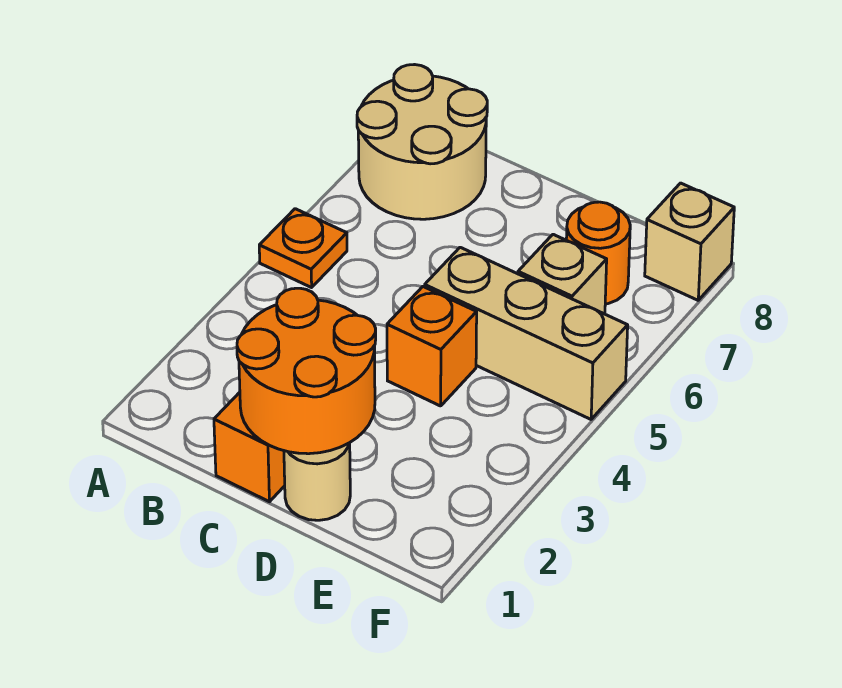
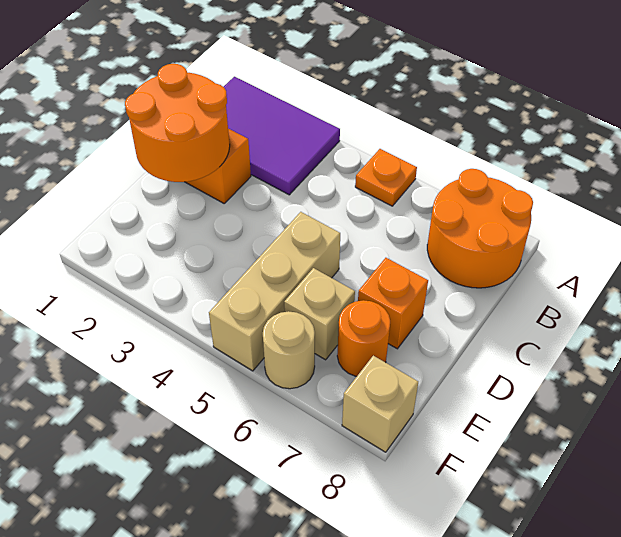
none -> purple tile A1:B3 level 1
tan round brick A7:B8 level 1 -> orange round brick A7:B8 level 1
tan round brick D1 level 1 -> tan round brick F6 level 1
orange brick D4 level 1 -> orange brick D7 level 1

